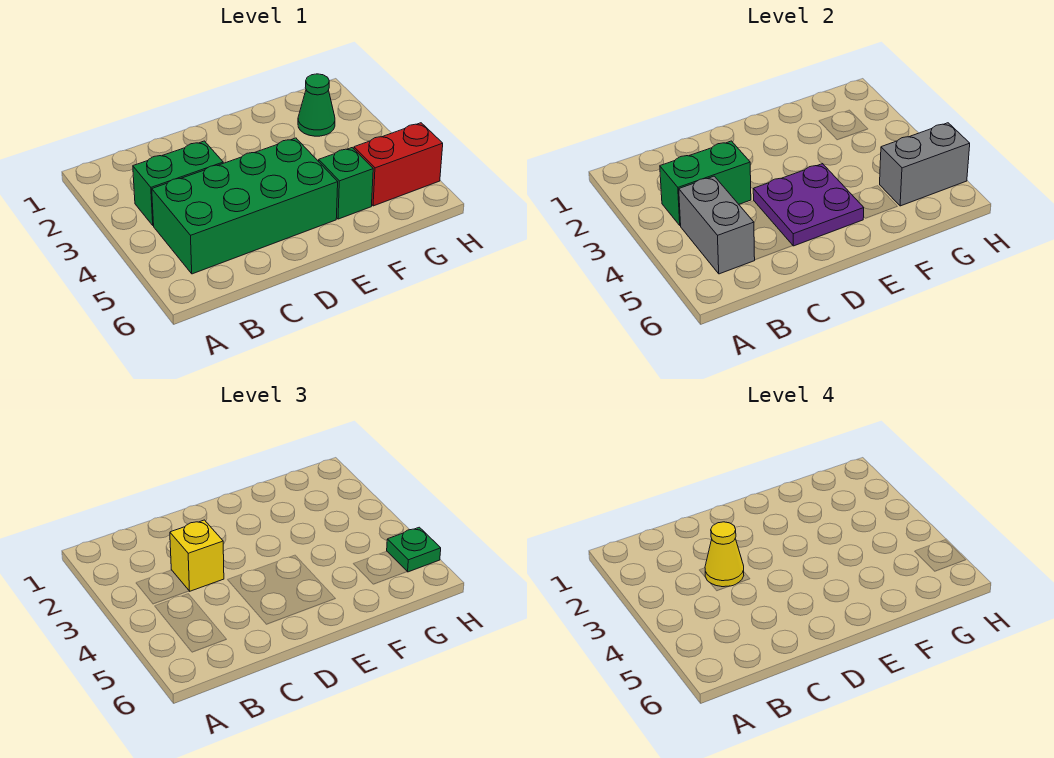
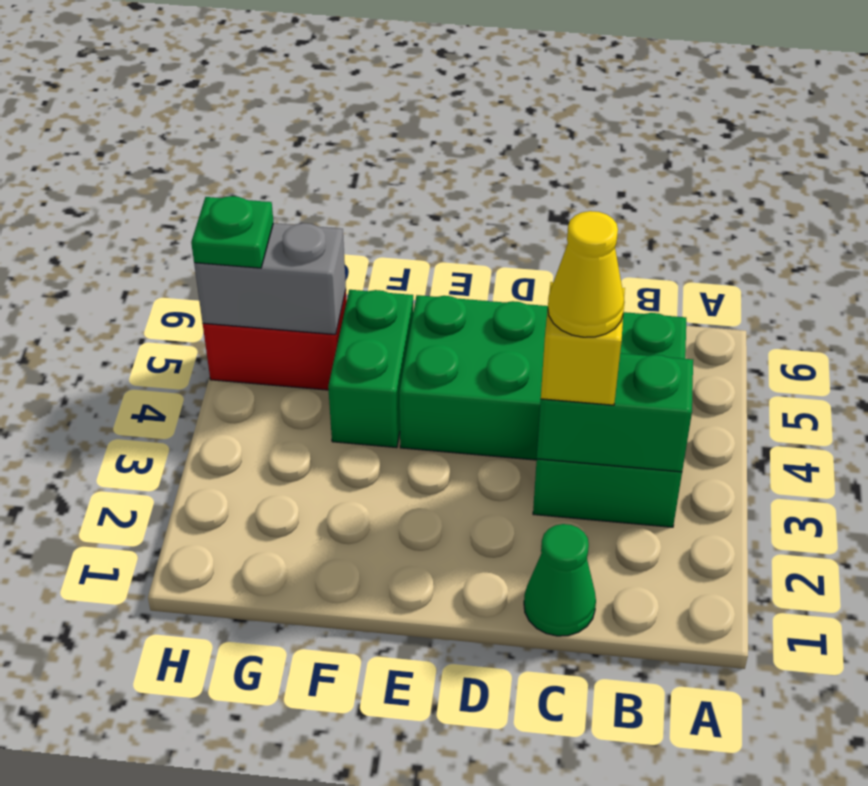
grey brick B4:B5 level 2 -> none
purple plate D4:E5 level 2 -> none
green brick F5 level 1 -> green brick F4:F5 level 1
green cone G2 level 1 -> green cone C1 level 1

